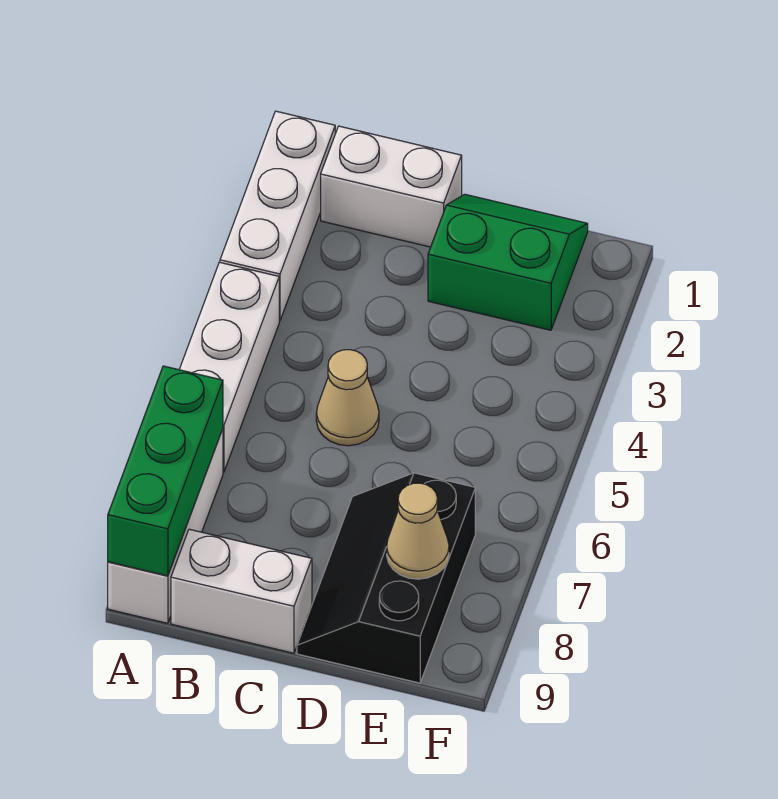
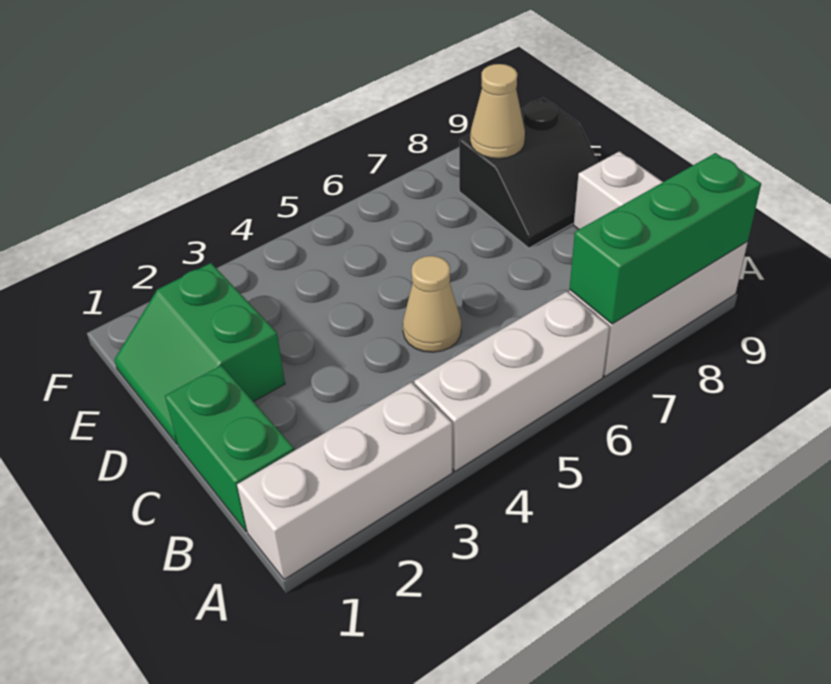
white brick B1:C1 level 1 -> green brick B1:C1 level 1
black slope D7:E9 level 1 top E -> black slope D8:E9 level 1 top E

